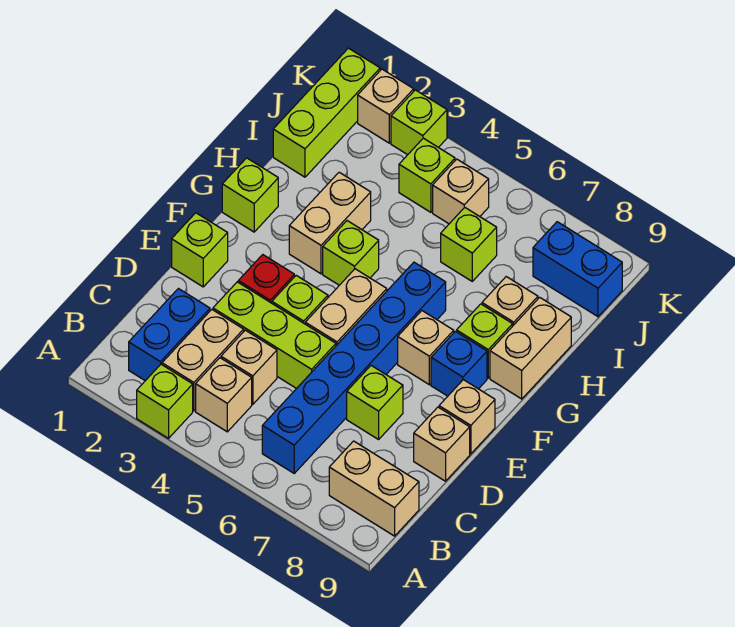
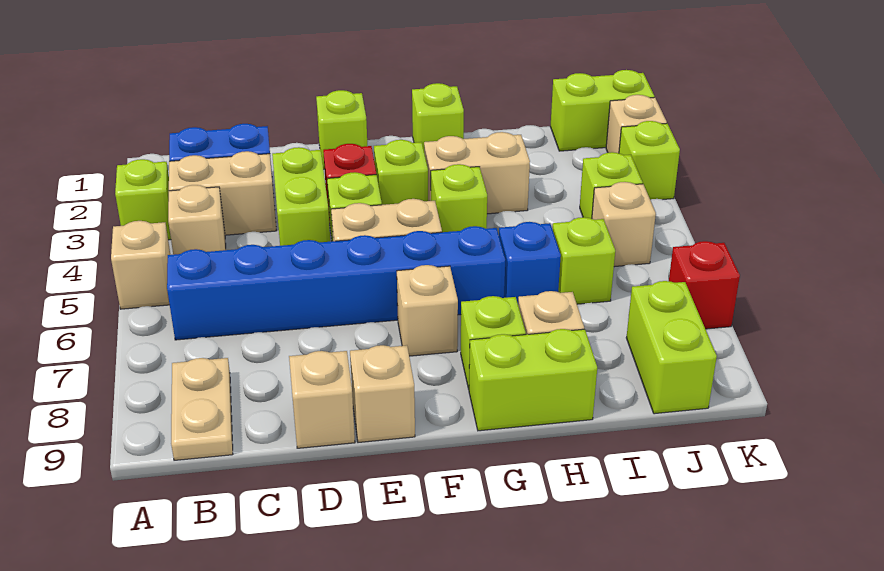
tan brick B8:B9 level 1 -> tan plate B8:B9 level 1
tan brick C4 level 1 -> tan brick A5 level 1
lime brick D3:D5 level 1 -> lime brick D3:D4 level 1
lime brick D7 level 1 -> lime brick F3 level 1
blue brick F8 level 1 -> blue brick H6 level 1
tan brick G9:H9 level 1 -> lime brick G9:H9 level 1
lime brick I1:K1 level 1 -> lime brick J1:K1 level 1
blue brick J8:J9 level 1 -> lime brick J8:J9 level 1
none -> red brick K7 level 1

